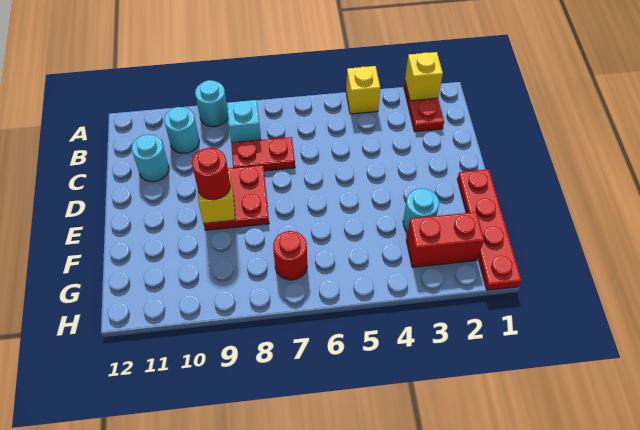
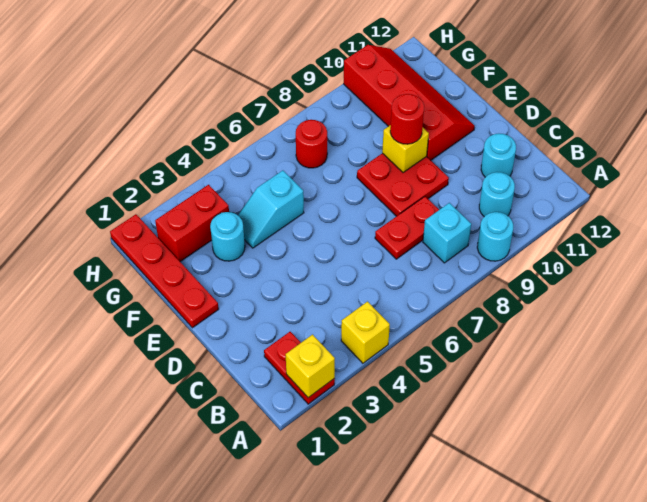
none -> red slope E10:H11 level 1 top 10
none -> cyan slope F4:F5 level 1 top 5

